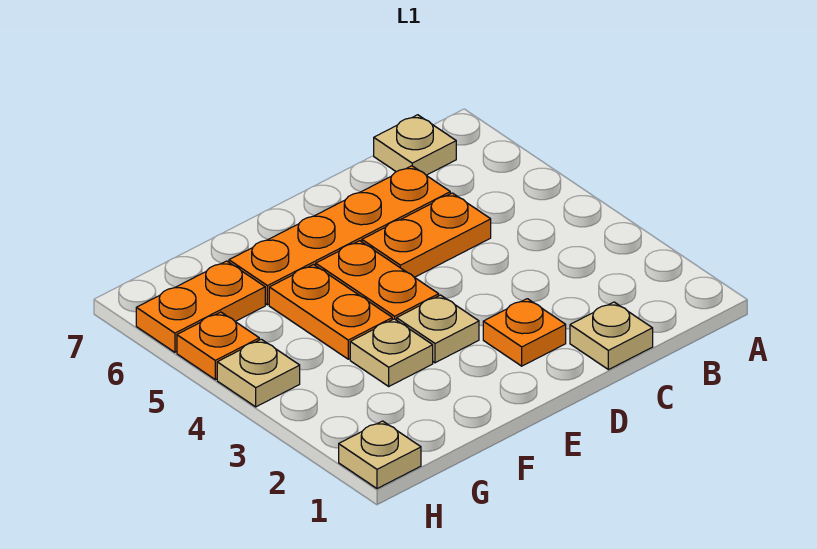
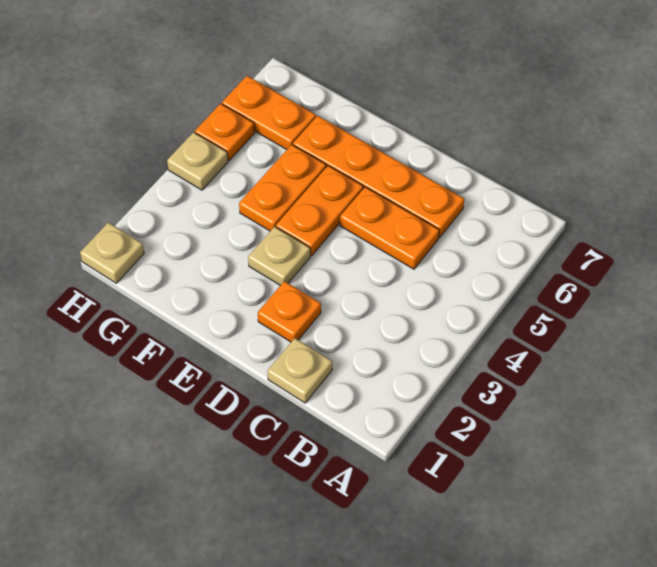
tan plate B7 level 1 -> none
tan plate F3 level 1 -> none

